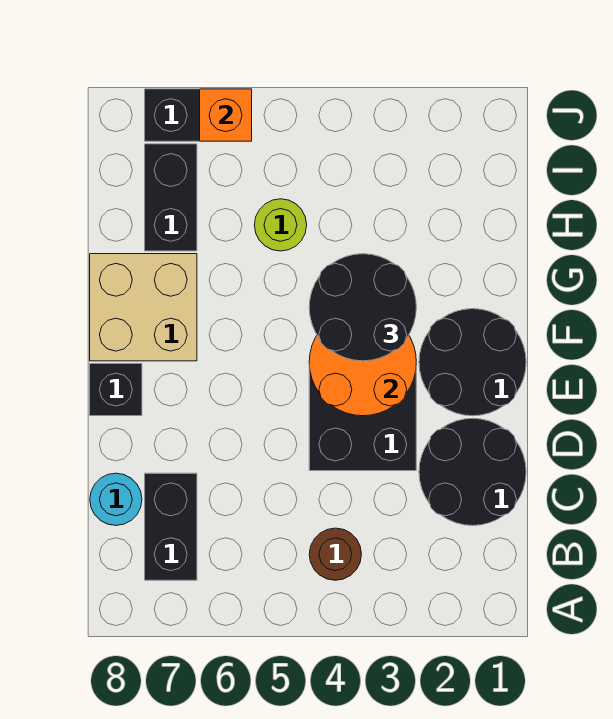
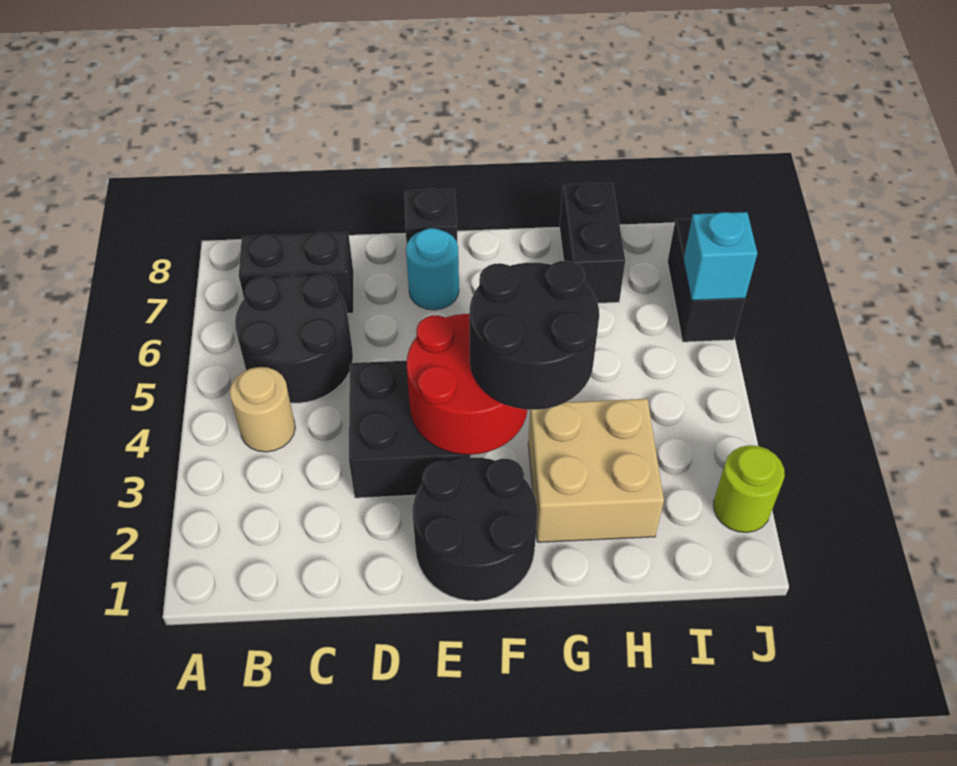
brown round brick B4 level 1 -> tan round brick B4 level 1
black round brick C1:D2 level 1 -> black round brick B5:C6 level 1
cyan round brick C8 level 1 -> cyan round brick E7 level 1
orange round brick E3:F4 level 2 -> red round brick E3:F4 level 2
tan brick F7:G8 level 1 -> tan brick G2:H3 level 1
lime round brick H5 level 1 -> lime round brick J2 level 1
black brick H7:I7 level 1 -> black brick H7:H8 level 1
orange brick J6 level 2 -> cyan brick J6 level 2

